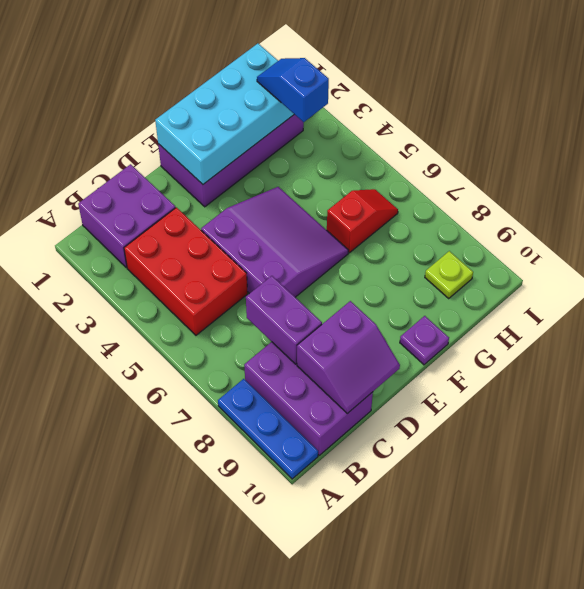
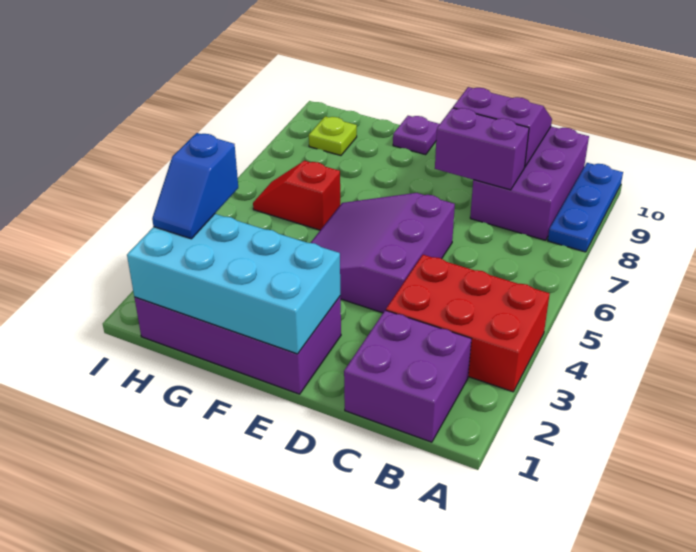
red brick B3:C5 level 1 -> red brick A3:C4 level 1
purple brick C7:C8 level 2 -> purple brick C8:D8 level 2

